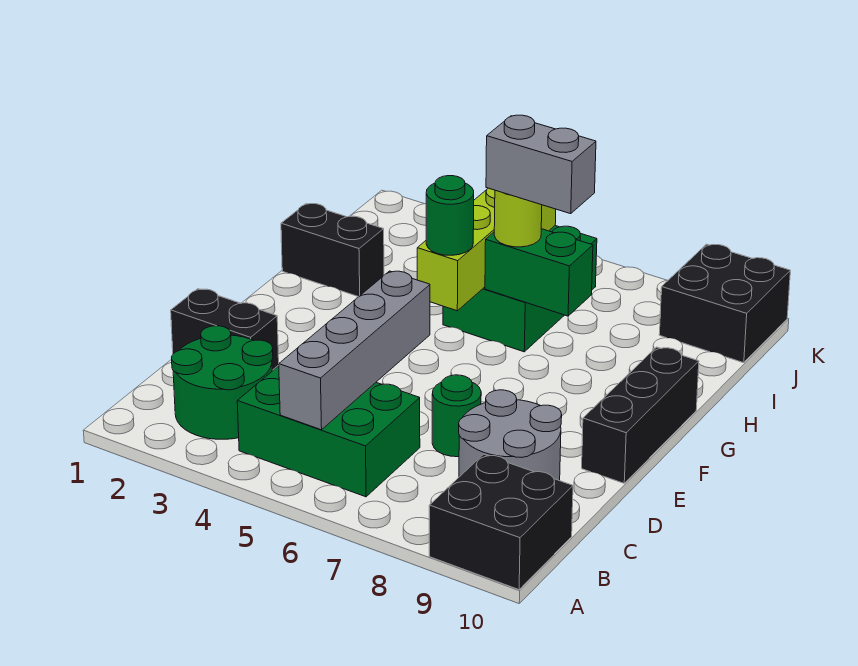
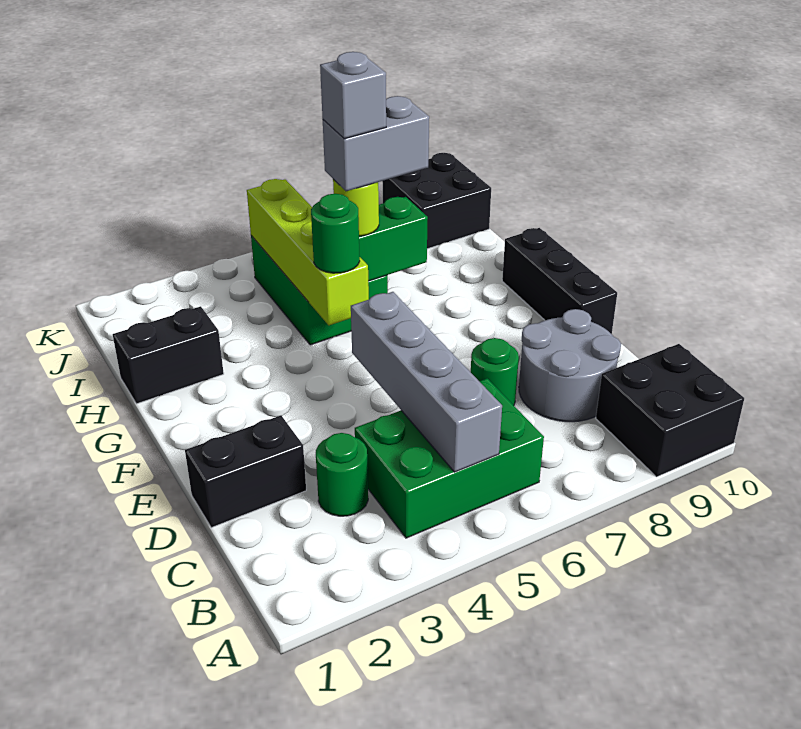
green round brick B2:C3 level 1 -> green round brick C3 level 1
none -> grey brick H6 level 5

